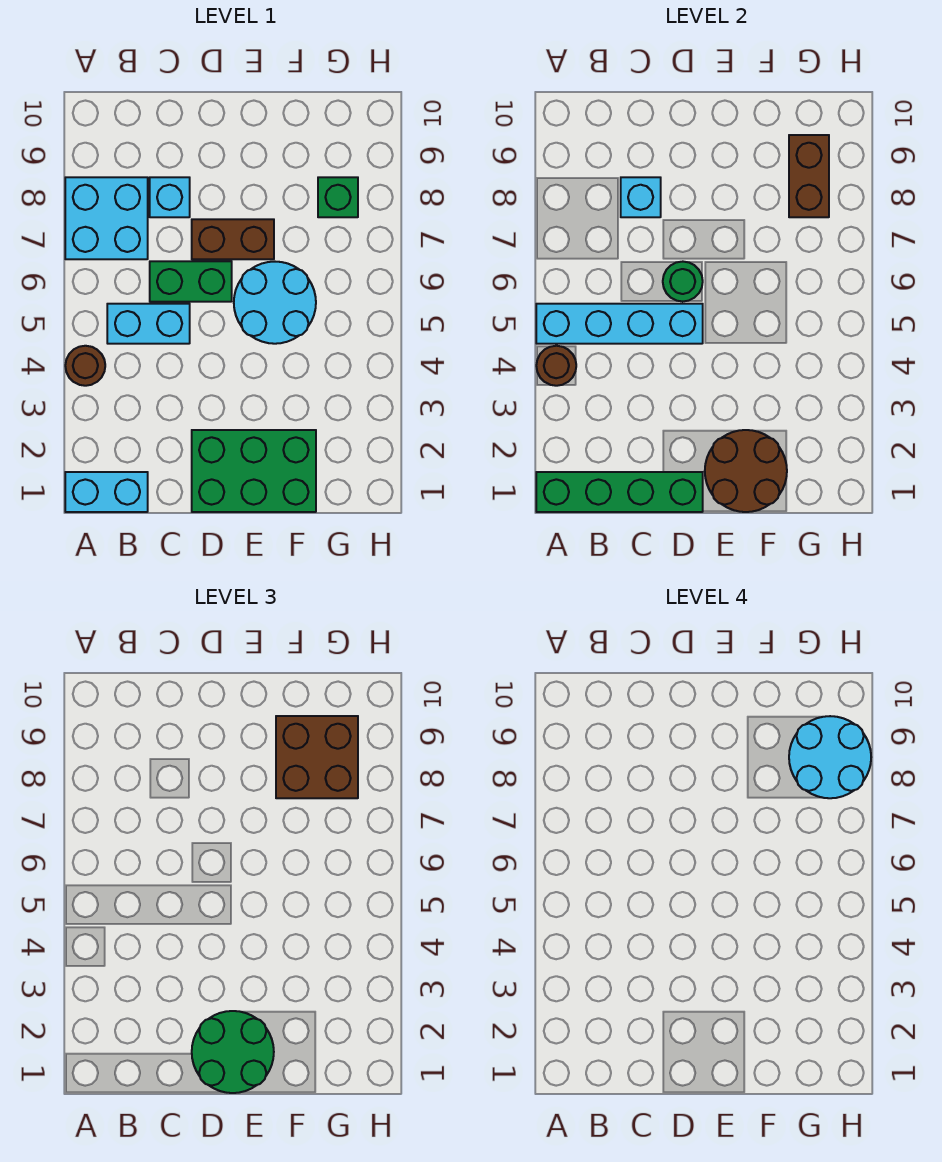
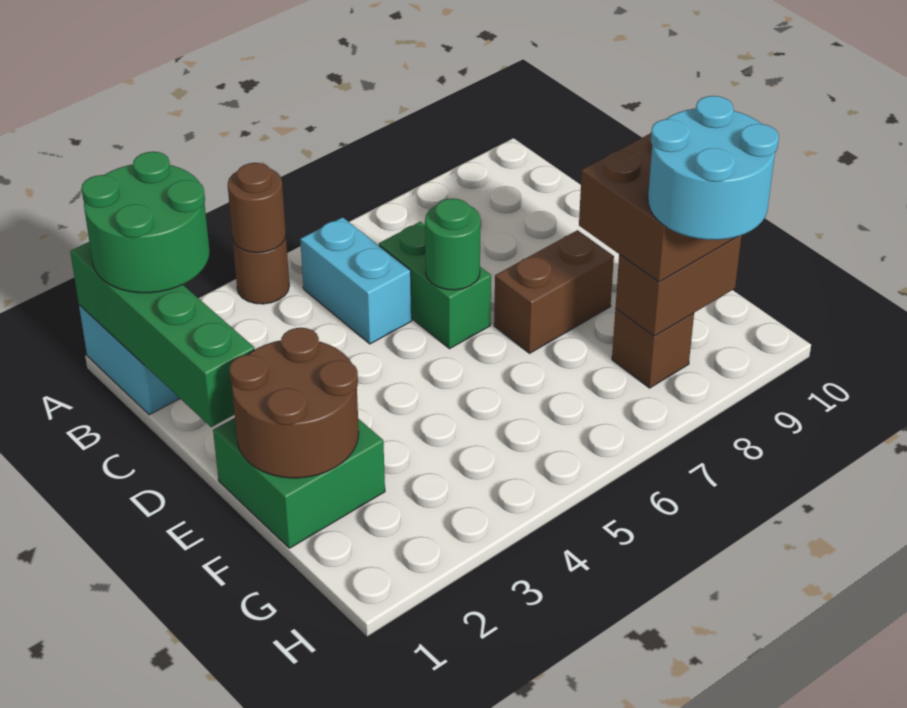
cyan brick A5:D5 level 2 -> none
cyan brick A7:B8 level 1 -> none
cyan brick C8 level 1 -> none
cyan brick C8 level 2 -> none
green brick D1:F2 level 1 -> green brick E1:F2 level 1
green round brick D1:E2 level 3 -> green round brick A1:B2 level 3
brown brick D7:E7 level 1 -> brown brick E7:E8 level 1
cyan round brick E5:F6 level 1 -> none
green brick G8 level 1 -> brown brick G8 level 1

